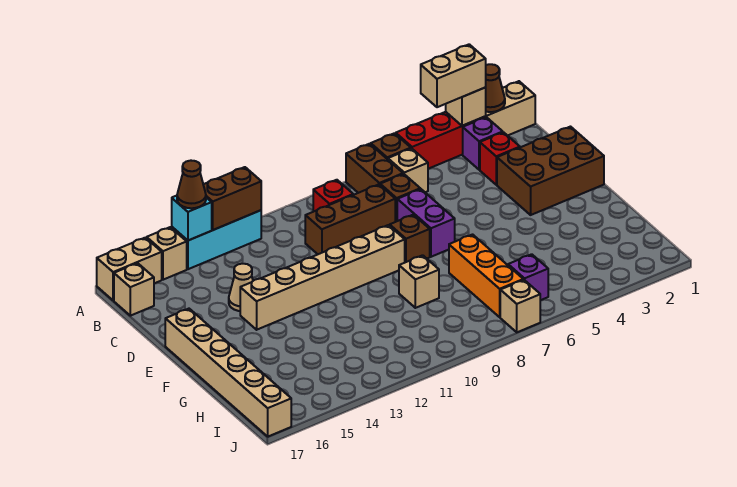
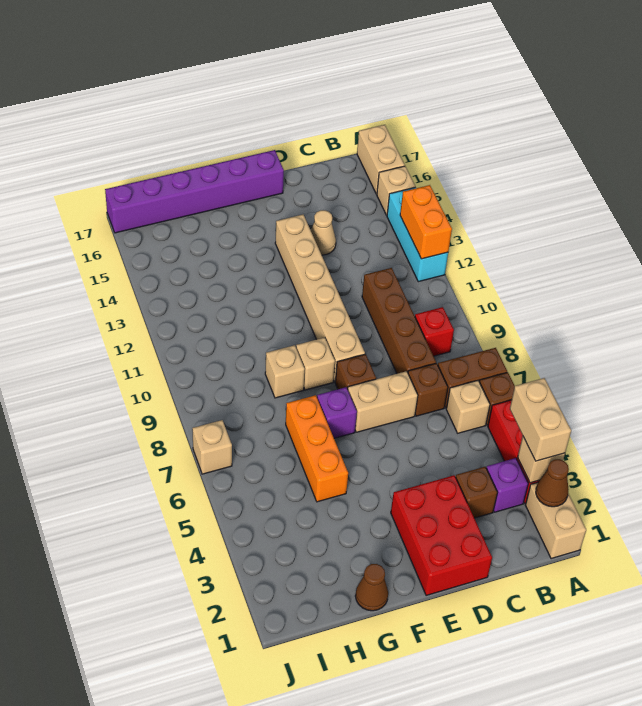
brown brick A12:A13 level 2 -> orange brick A12:A13 level 2
cyan brick A14 level 2 -> none
brown cone A14 level 3 -> brown cone G1 level 1
tan brick B17 level 1 -> tan brick F9 level 1
red brick C3 level 1 -> brown brick C3 level 1
brown brick C8:C10 level 1 -> brown brick C8:C11 level 1
brown brick D1:E3 level 1 -> red brick D1:E3 level 1
purple brick D7:E7 level 1 -> tan brick D7:E7 level 1
tan brick E17:J17 level 1 -> purple brick E17:J17 level 1
orange brick G7:I7 level 1 -> orange brick G5:G7 level 1
purple brick I6 level 1 -> purple brick F7 level 1

